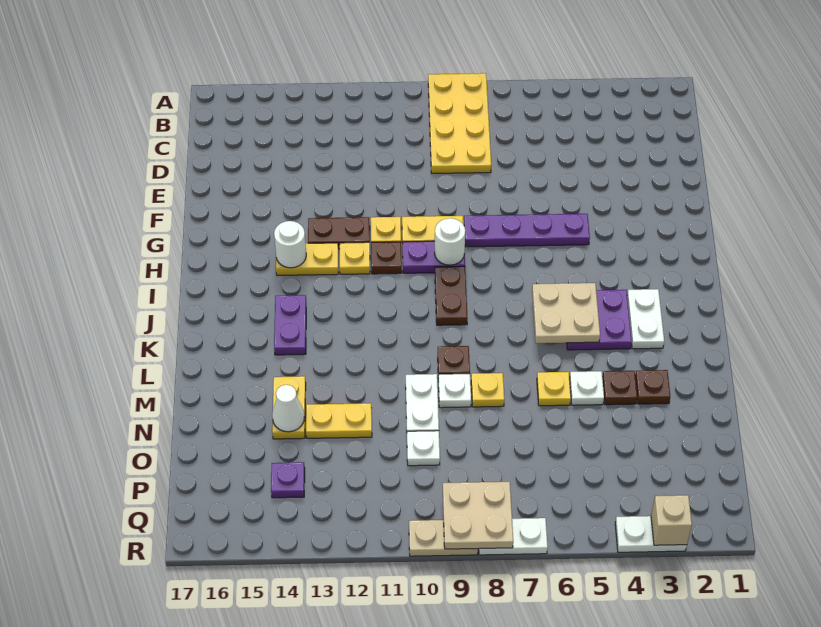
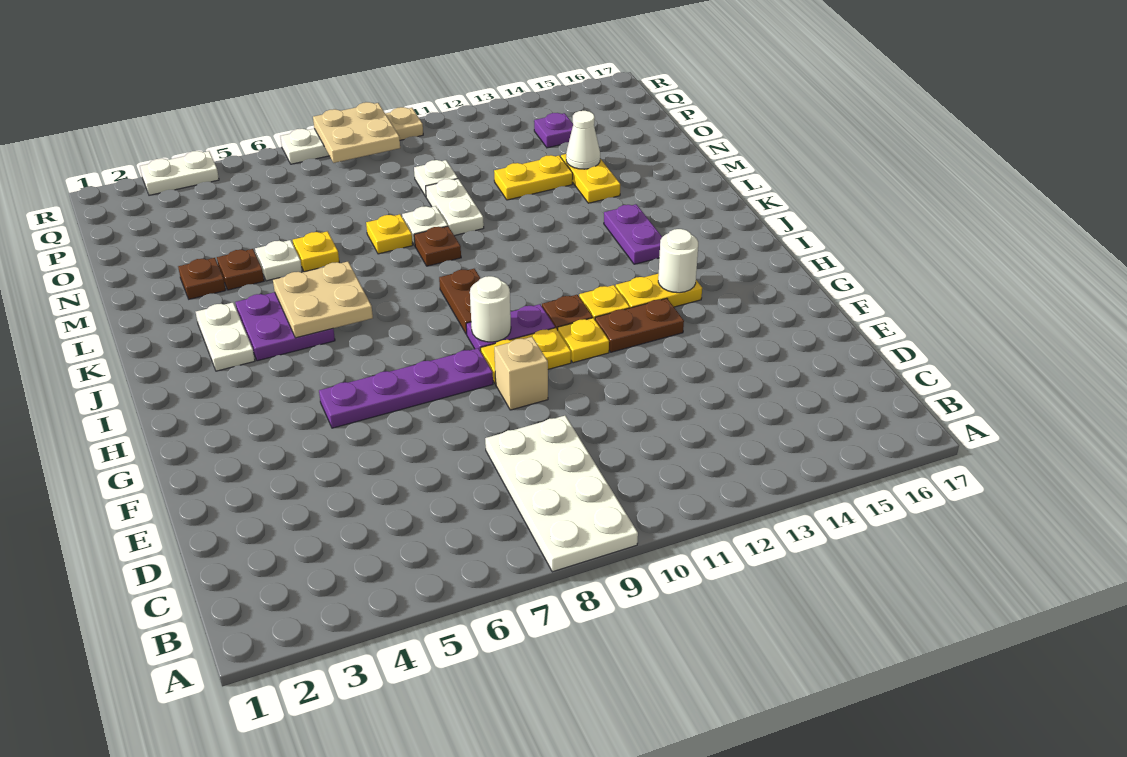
yellow plate A8:D9 level 1 -> white plate A8:D9 level 1
tan brick R3 level 2 -> tan brick F9 level 1

